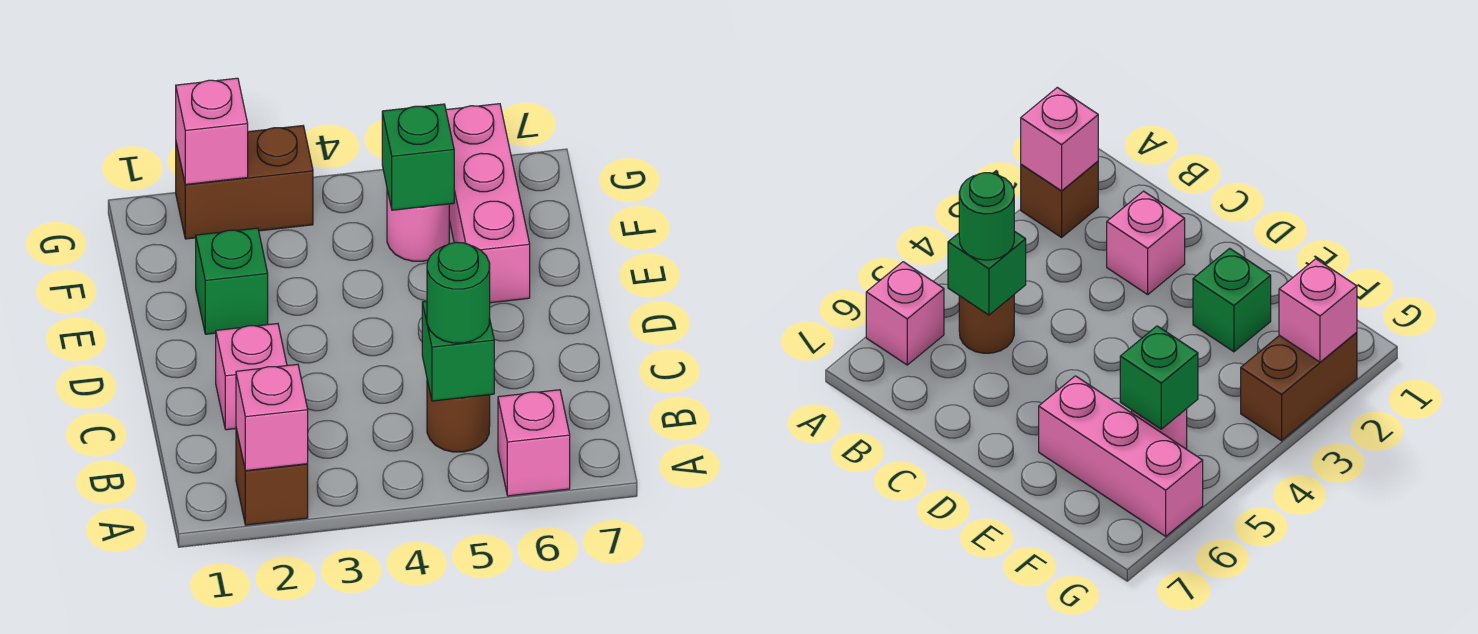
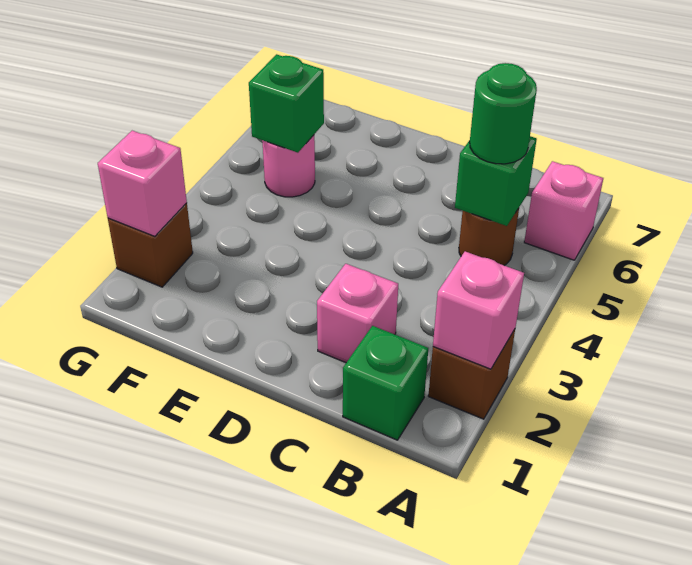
green brick E2 level 1 -> green brick B1 level 1
pink brick E6:G6 level 1 -> none
brown brick G2:G3 level 1 -> brown brick G2 level 1

